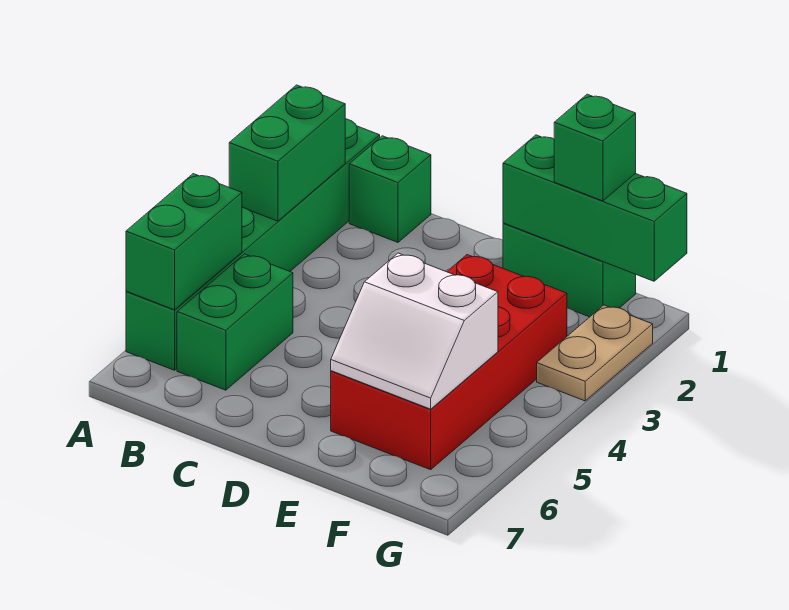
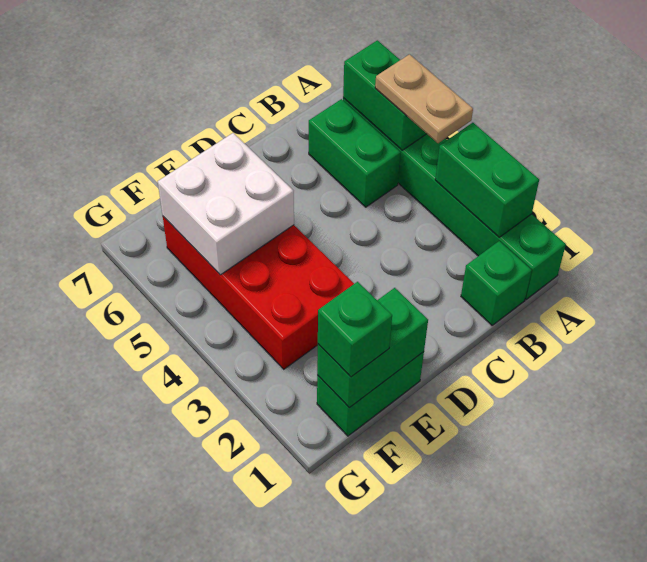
green brick E1:G1 level 2 -> green brick E1:F1 level 2
white slope E5:F6 level 2 top 5 -> white brick E5:F6 level 2
tan plate G2:G3 level 1 -> tan plate A4:A5 level 3

